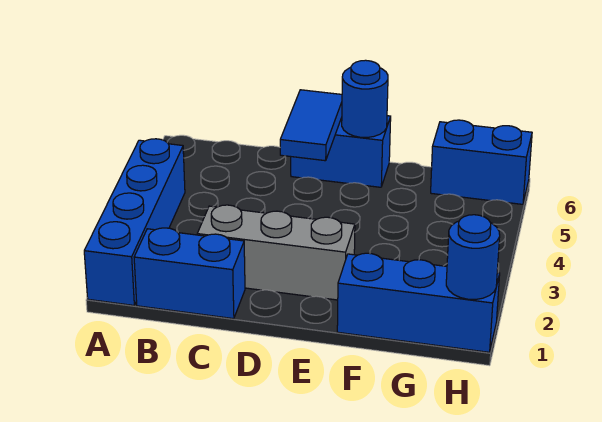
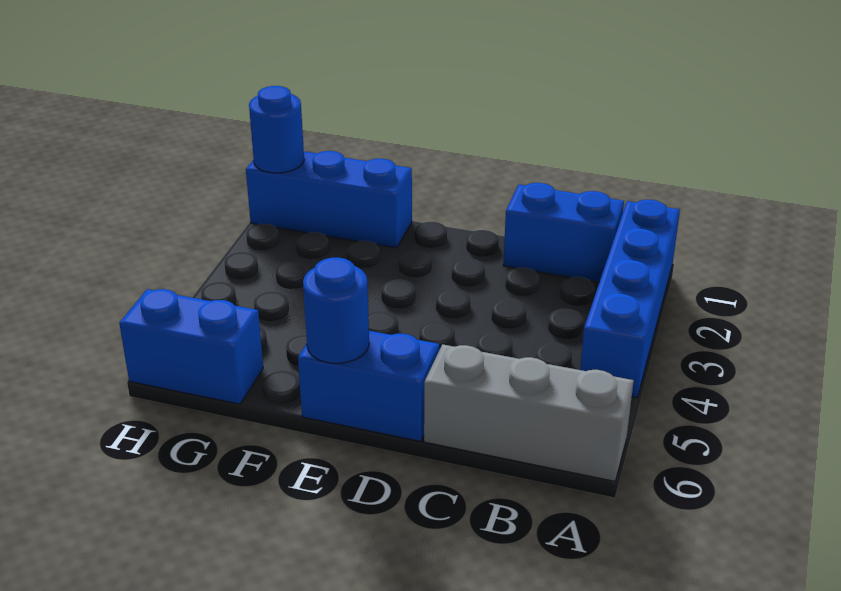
grey brick C2:E2 level 1 -> grey brick A6:C6 level 1
blue tile D5:D6 level 2 -> none

